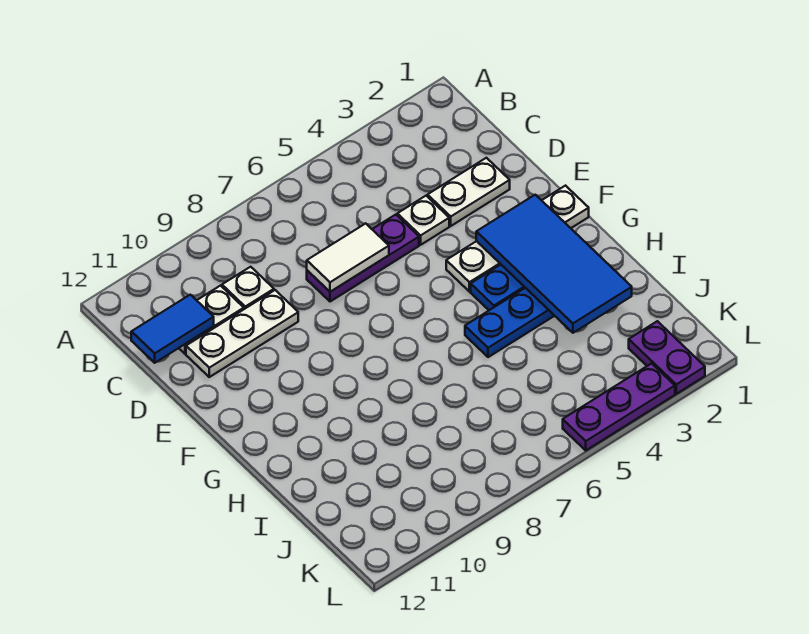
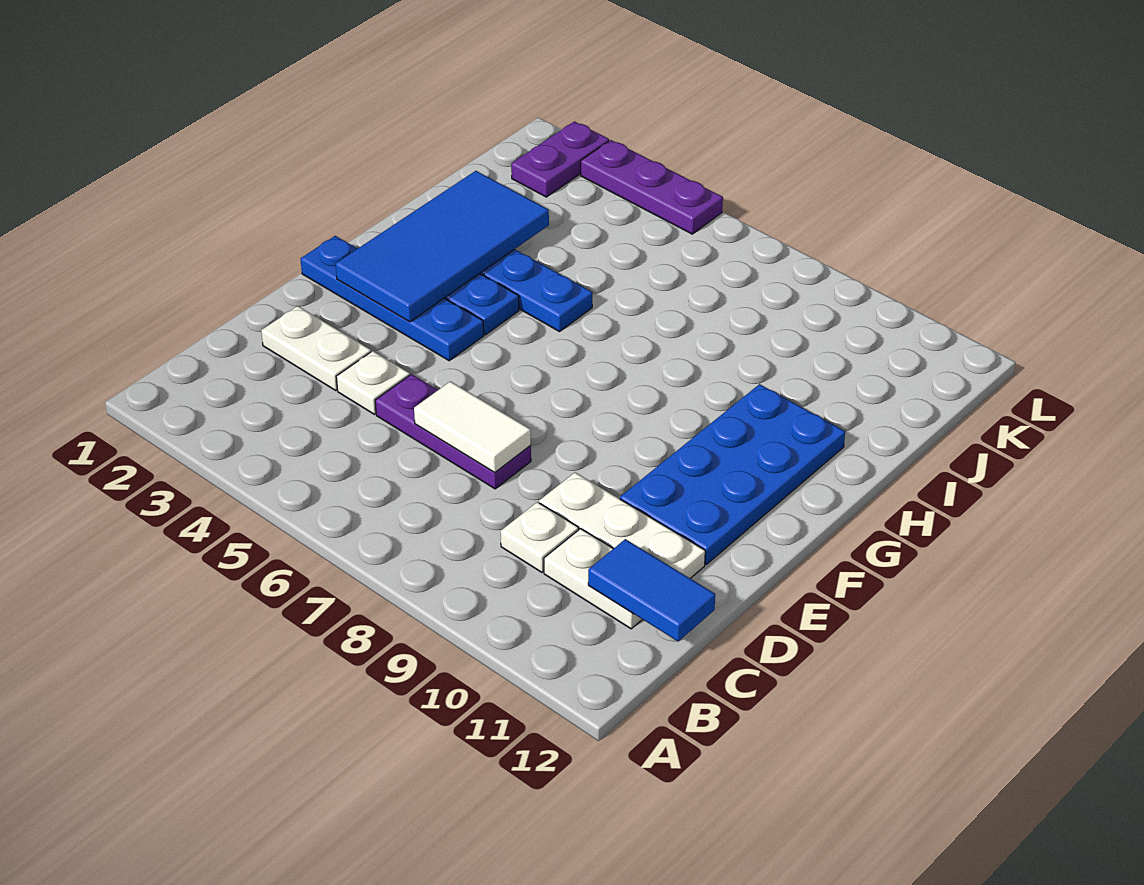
none -> blue plate E10:H11 level 1
white plate F1:F4 level 1 -> blue plate F1:F4 level 1

